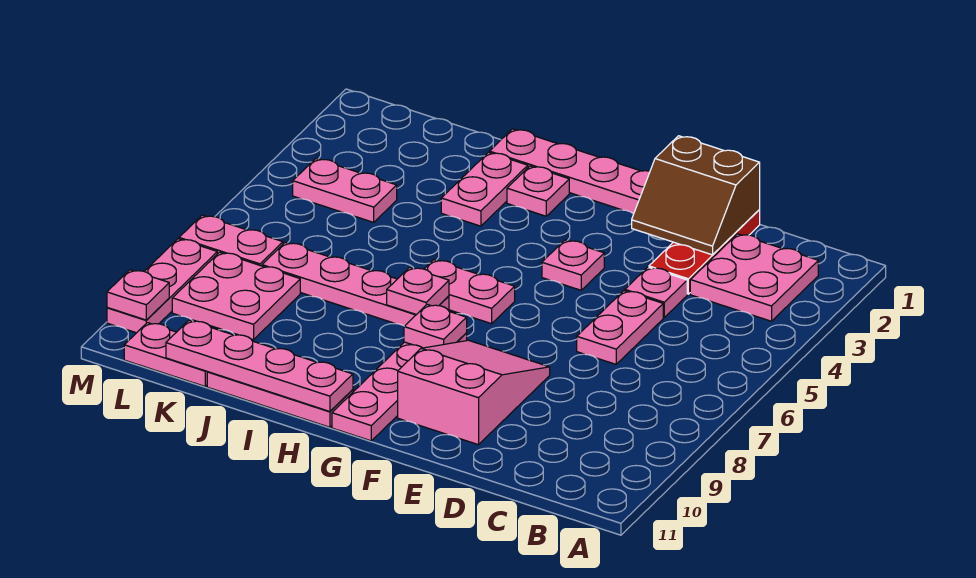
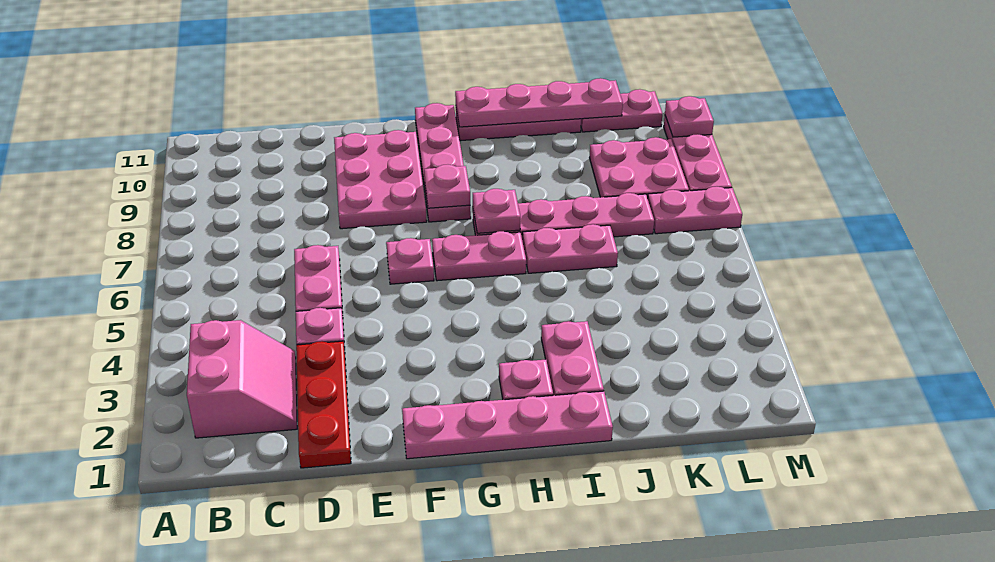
pink plate B2:C3 level 1 -> pink slope B2:C3 level 1 top B
brown slope D1:E2 level 2 top 1 -> none
pink slope E8:F10 level 1 top 10 -> pink plate E8:F10 level 1
pink plate F4 level 1 -> pink plate F6 level 1
pink plate K4:L4 level 1 -> pink plate I6:J6 level 1

